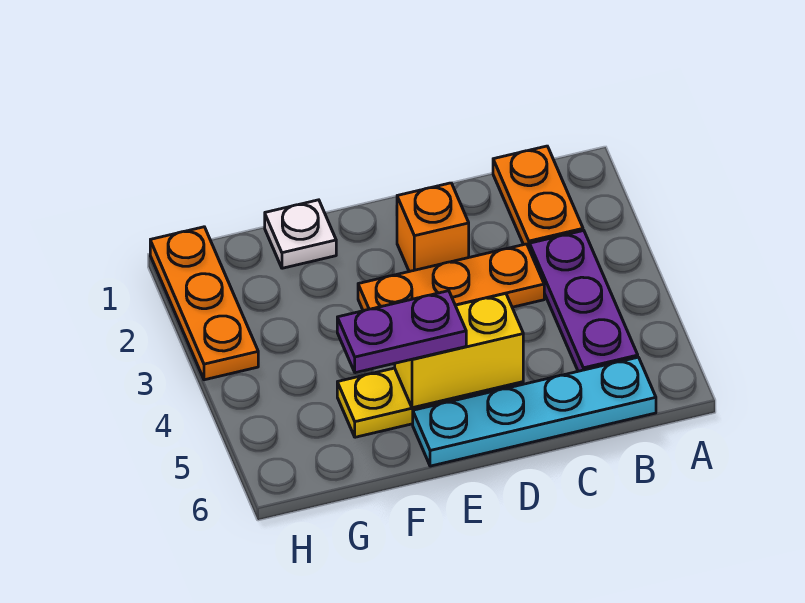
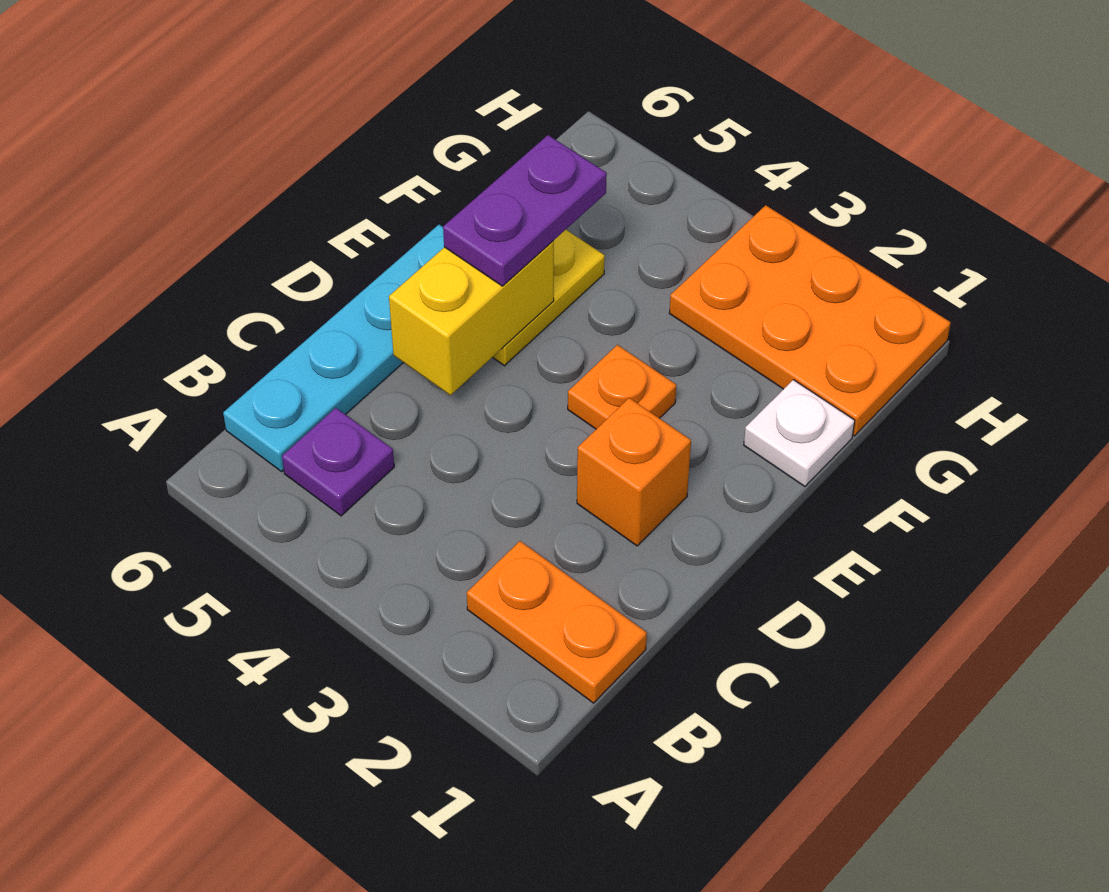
purple plate B3:B5 level 1 -> purple plate B5 level 1
orange plate C3:E3 level 1 -> orange plate E3 level 1
orange plate H1:H3 level 1 -> orange plate G1:H3 level 1

